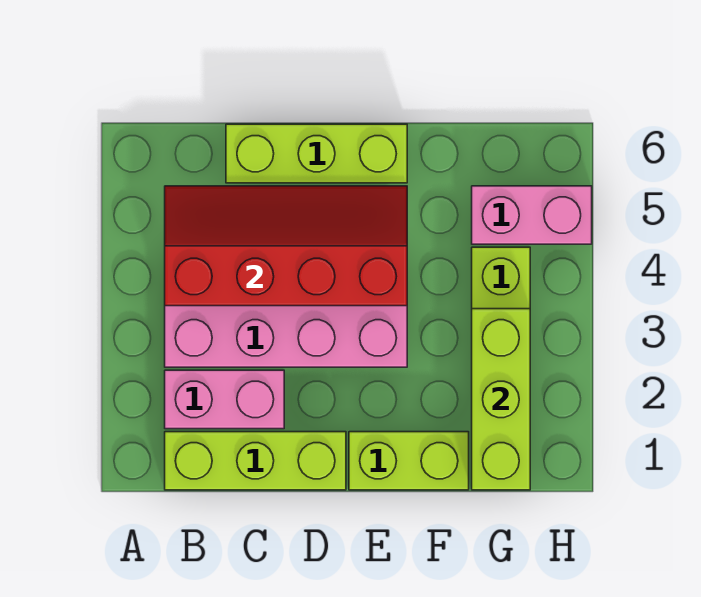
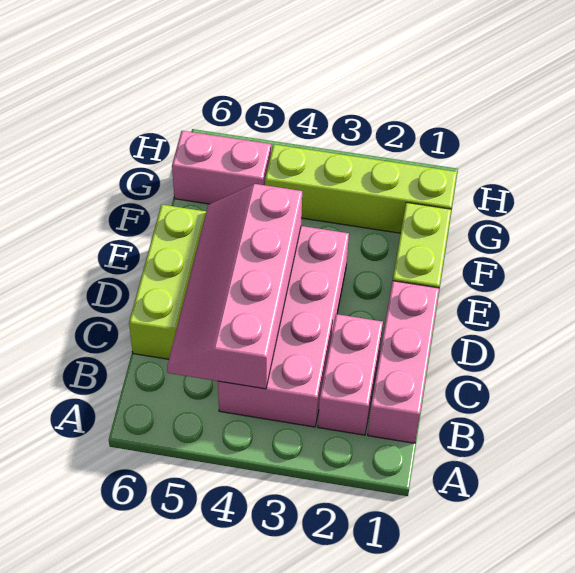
lime brick B1:D1 level 1 -> pink brick B1:D1 level 1
red slope B4:E5 level 2 top 4 -> pink slope B4:E5 level 2 top 4
lime brick G1:G3 level 2 -> none
pink brick G5:H5 level 1 -> pink brick G5:G6 level 1

